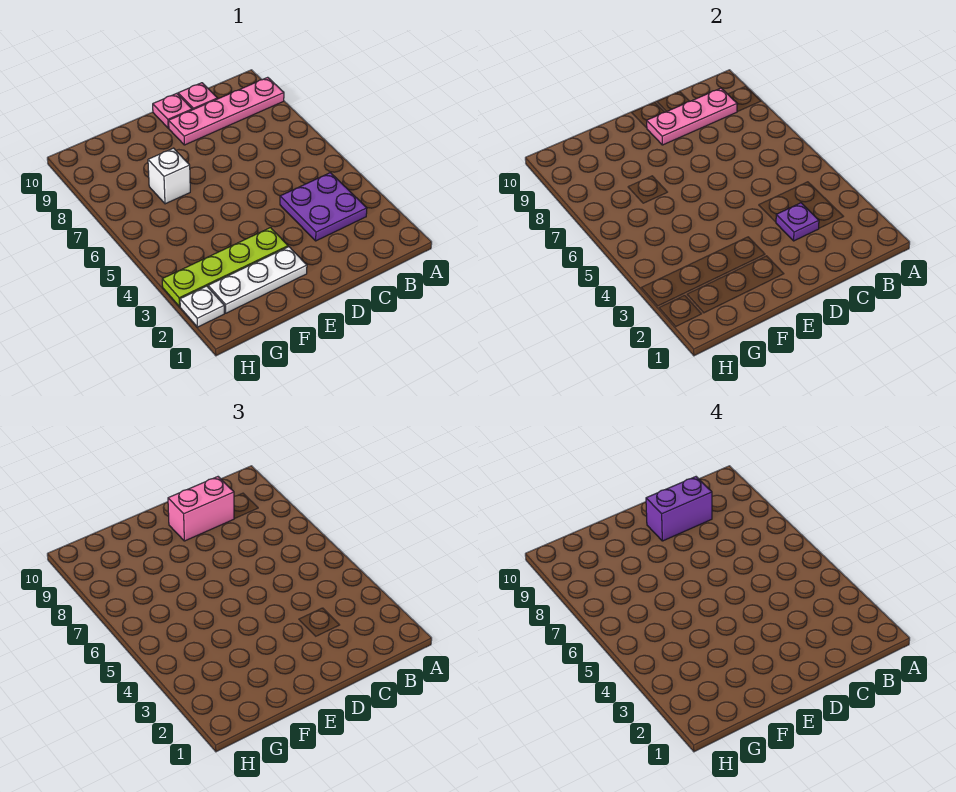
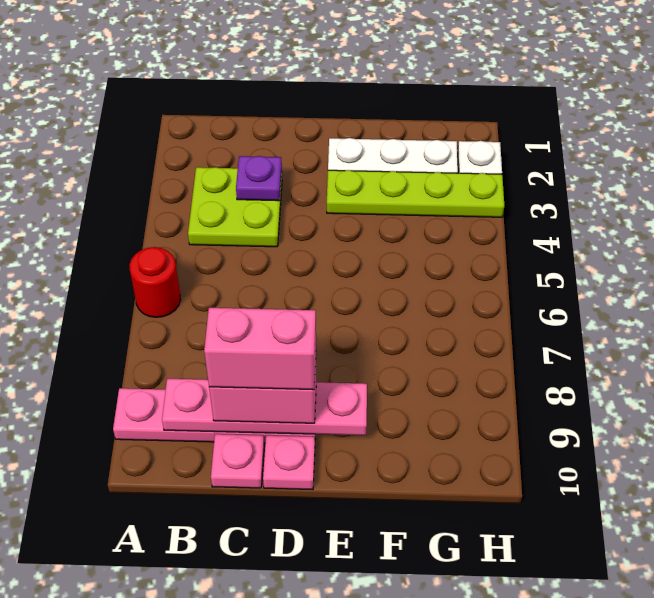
none -> red round brick A6 level 1
purple plate B3:C4 level 1 -> lime plate B3:C4 level 1
pink plate B9:D9 level 2 -> pink plate B9:E9 level 2
purple brick C9:D9 level 4 -> pink brick C9:D9 level 4
white brick F7 level 1 -> none

